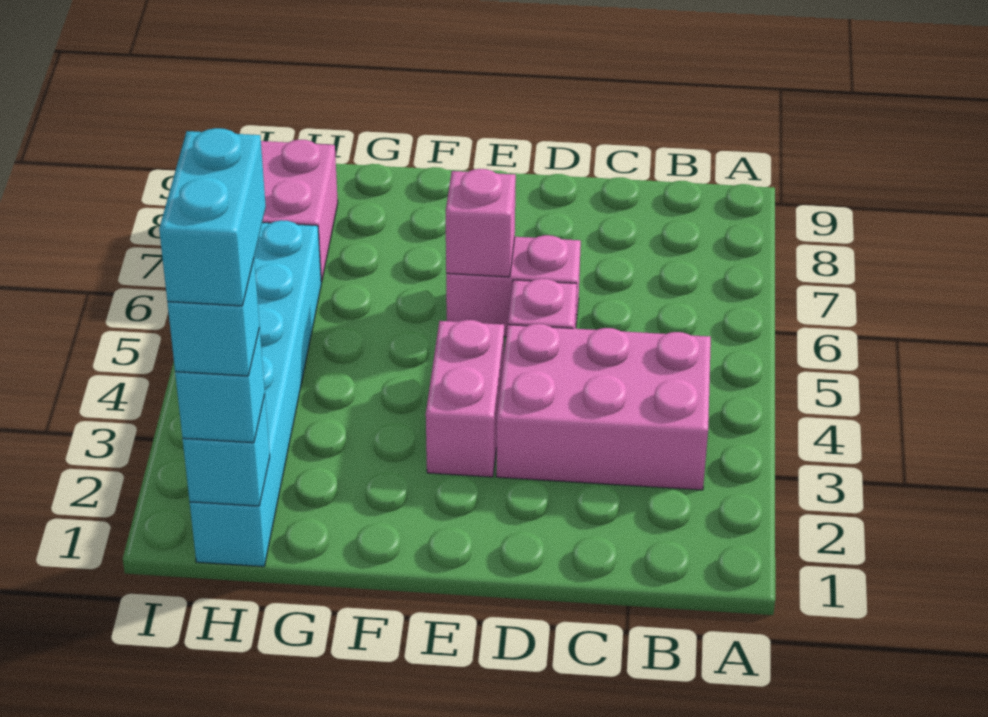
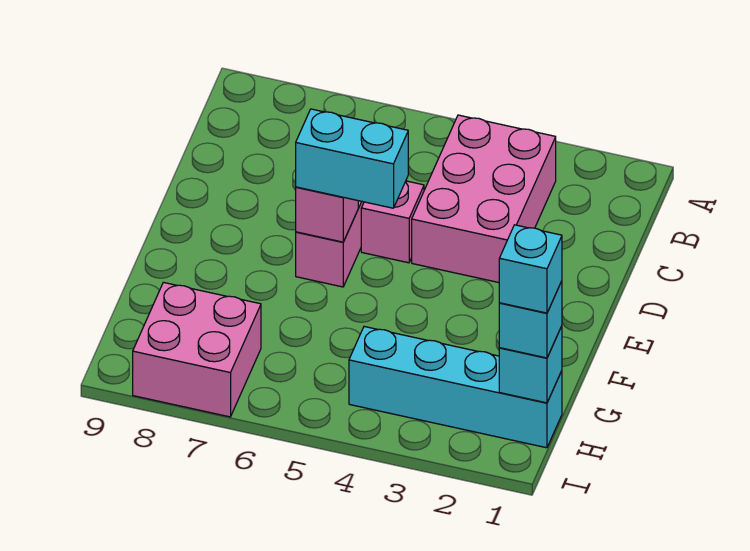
pink brick E3:E4 level 1 -> none
cyan brick H1:H6 level 1 -> cyan brick H1:H4 level 1
cyan brick H1:H2 level 5 -> cyan brick E5:E6 level 3

